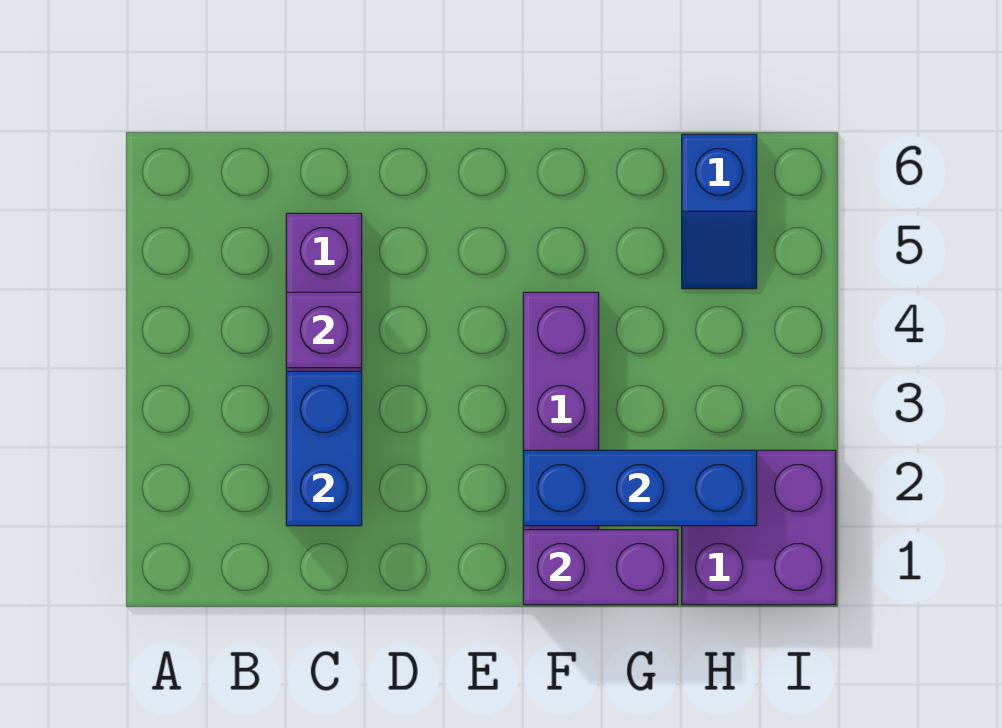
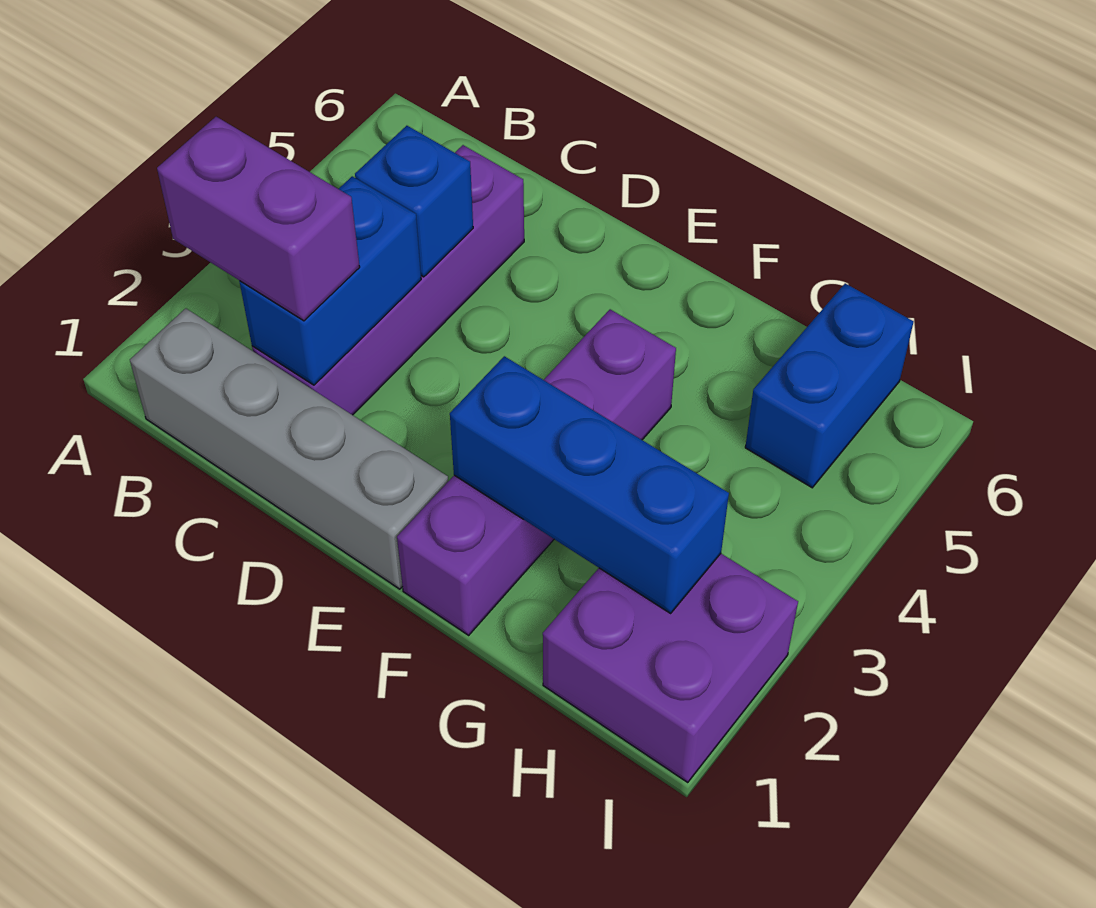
none -> grey brick B1:E1 level 1
purple brick C4 level 2 -> blue brick C4 level 2
purple brick F1:G1 level 2 -> purple brick B2:C2 level 3
blue slope H5:H6 level 1 top 6 -> blue brick H5:H6 level 1

